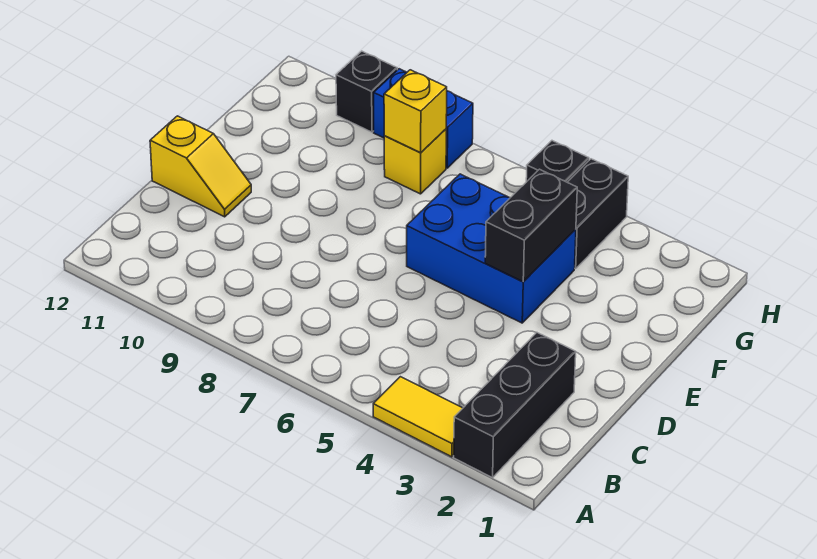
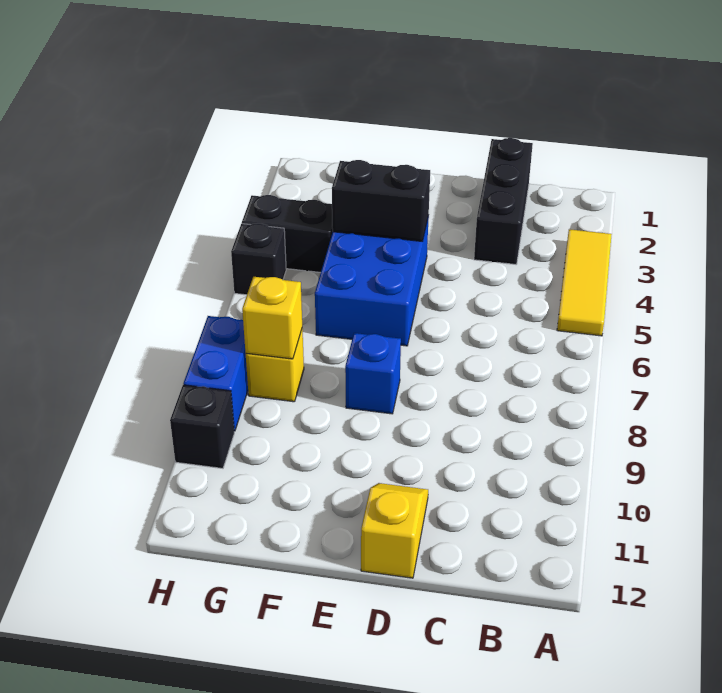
black brick A2:C2 level 1 -> black brick C1:C3 level 1
yellow tile A3:A4 level 1 -> yellow tile A3:A5 level 1
none -> blue brick E8 level 1

